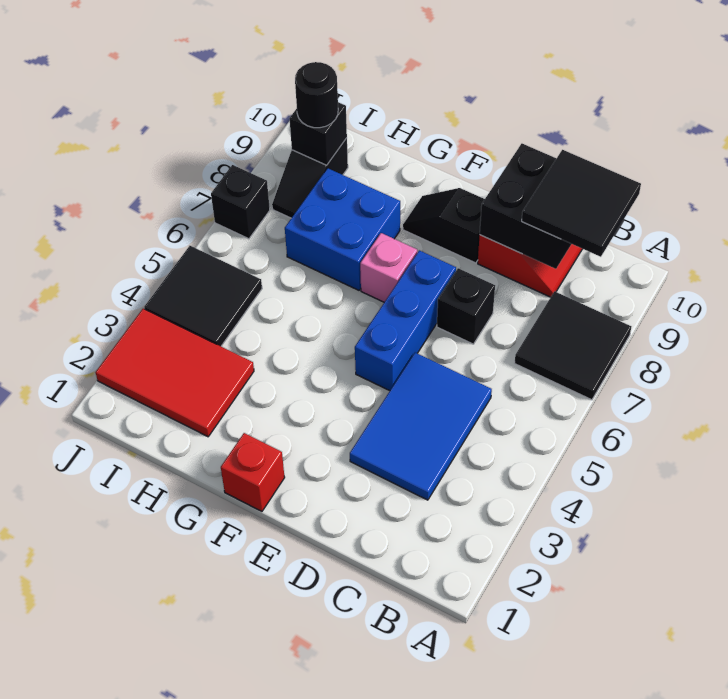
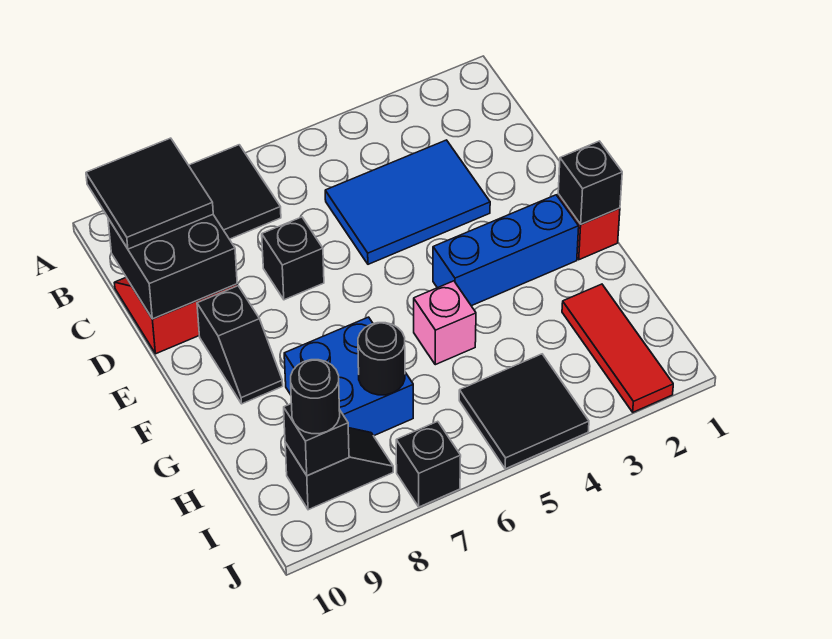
blue brick E5:E7 level 1 -> blue brick F2:F4 level 1
none -> black brick F1 level 2
pink brick F7 level 1 -> pink brick G5 level 1
red tile H2:J3 level 1 -> red tile H2:J2 level 1
none -> black round brick H7 level 2

